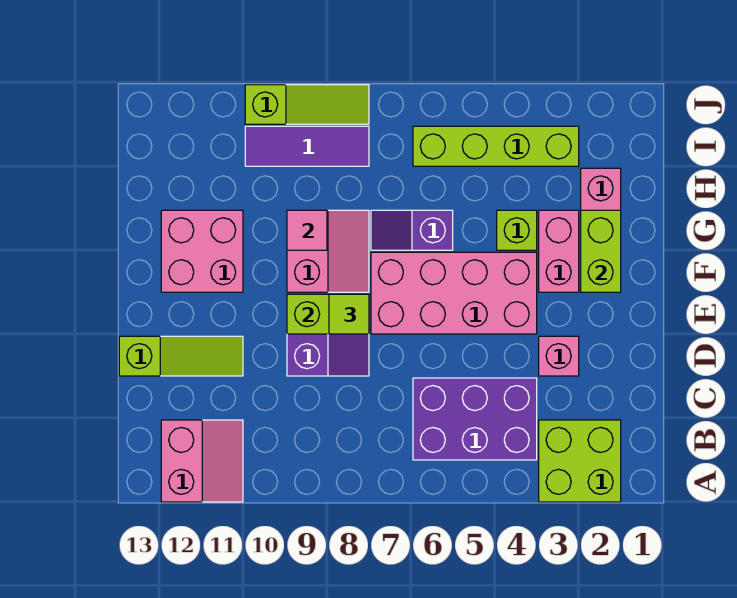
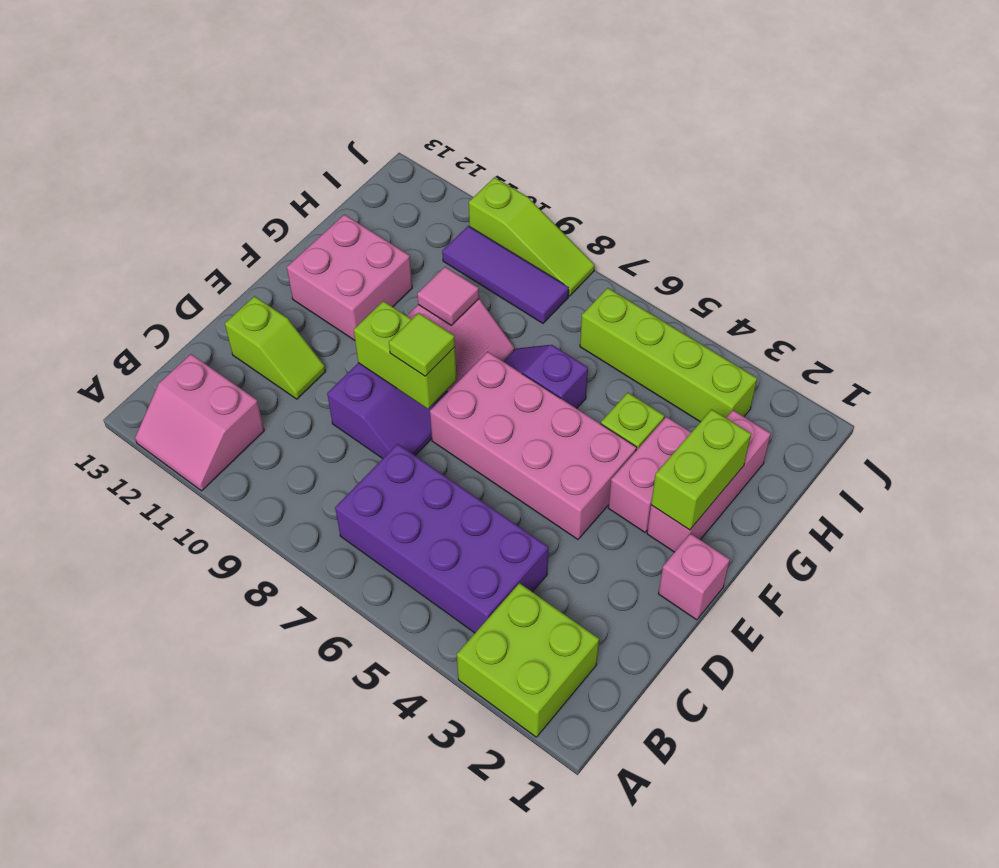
pink slope A11:B12 level 1 top 12 -> pink slope A11:B12 level 1 top B
purple brick B4:C6 level 1 -> purple brick B4:C7 level 1
pink brick D3 level 1 -> pink brick E1 level 1
lime slope D11:D13 level 1 top 13 -> lime slope D11:D12 level 1 top 12

